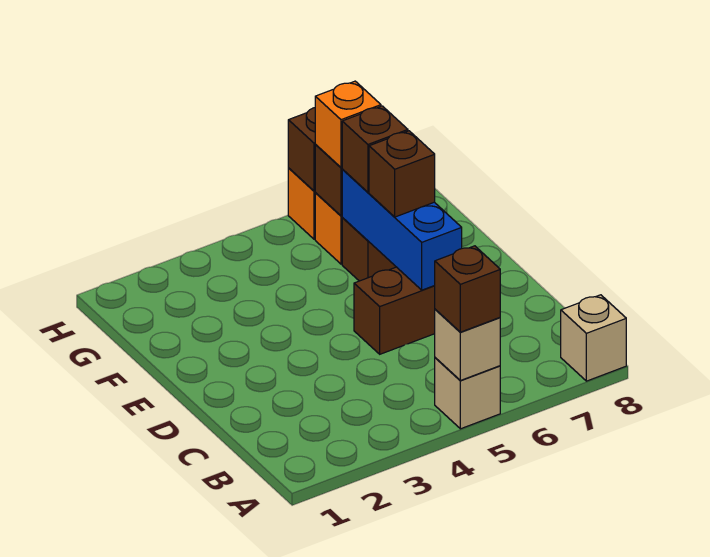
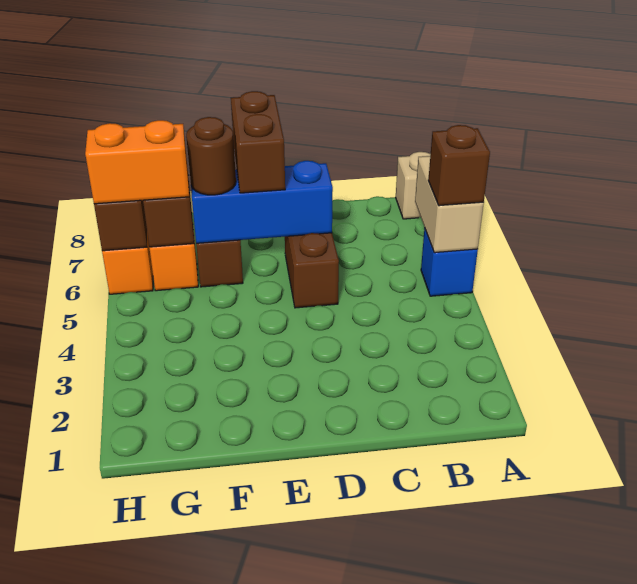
tan brick A5 level 1 -> blue brick A5 level 1
tan brick A5 level 2 -> tan brick A5:A6 level 2
brown brick E6 level 3 -> brown brick E6:E7 level 3
brown brick F6 level 3 -> brown round brick F6 level 3
orange brick G6 level 3 -> orange brick G6:H6 level 3

